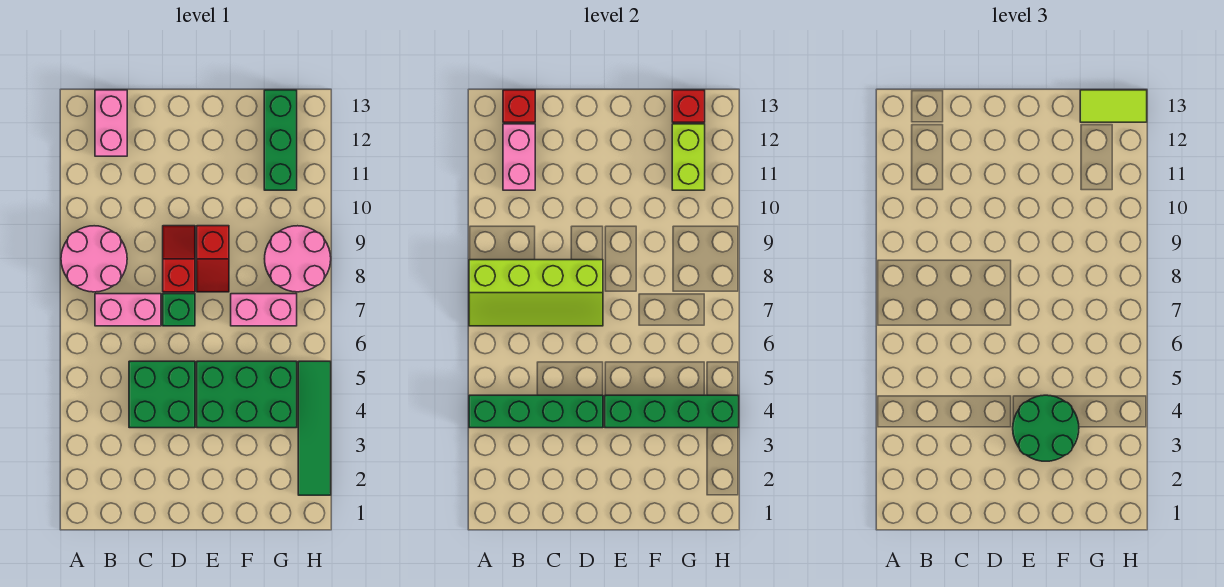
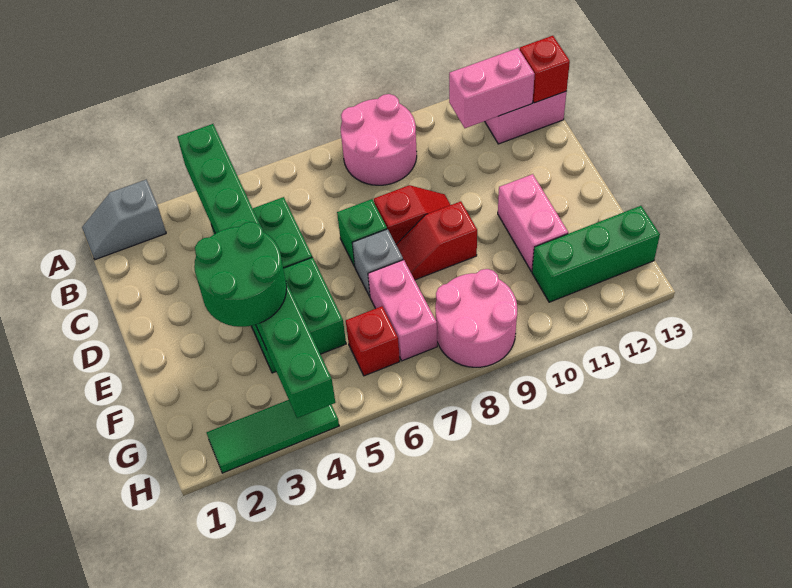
none -> grey slope A1:A2 level 1 top 2
lime slope A7:D8 level 2 top 8 -> none
pink brick B7:C7 level 1 -> pink brick E11:F11 level 1
green brick E4:G5 level 1 -> green brick E4:F5 level 1
none -> grey brick E7 level 1
lime brick G11:G12 level 2 -> none
red brick G13 level 2 -> red brick G6 level 1
lime tile G13:H13 level 3 -> none
green tile H2:H5 level 1 -> green tile H2:H4 level 1

